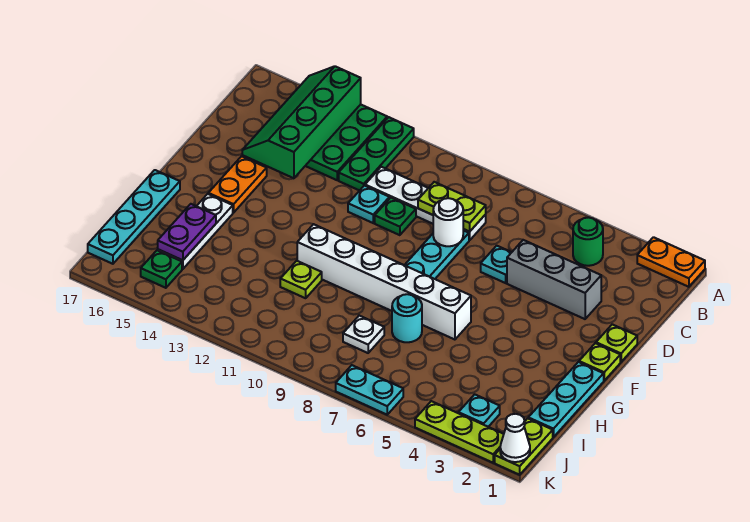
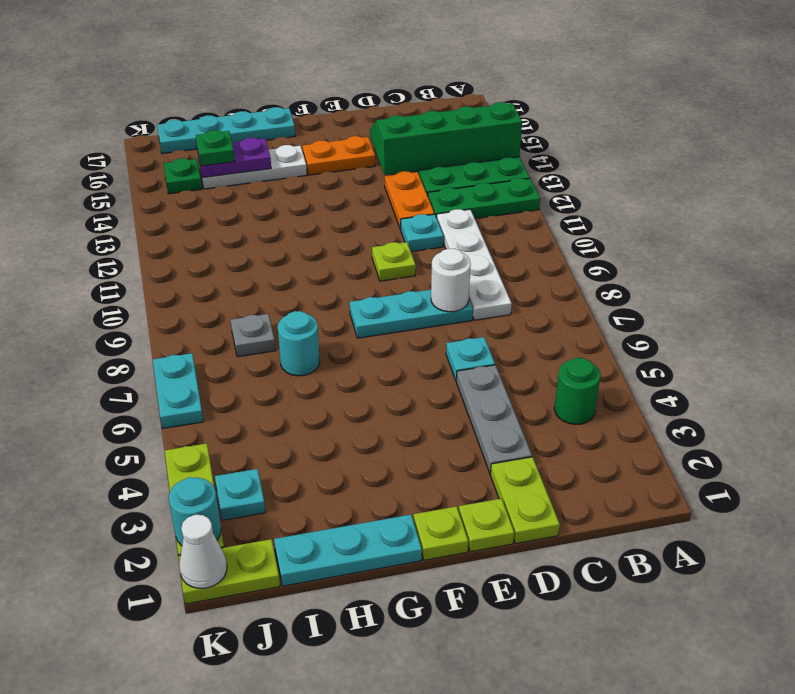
orange plate A1:A2 level 1 -> orange plate D12:D13 level 1
lime plate C8:C9 level 2 -> lime plate D1:D2 level 1
grey brick D3:D5 level 1 -> grey plate D3:D5 level 1
green plate D10 level 1 -> green plate I15 level 3
white brick G6:G11 level 1 -> none
lime plate H11 level 1 -> lime plate E10 level 1
white plate I8 level 1 -> grey plate I8 level 1
none -> cyan round brick K2 level 2

